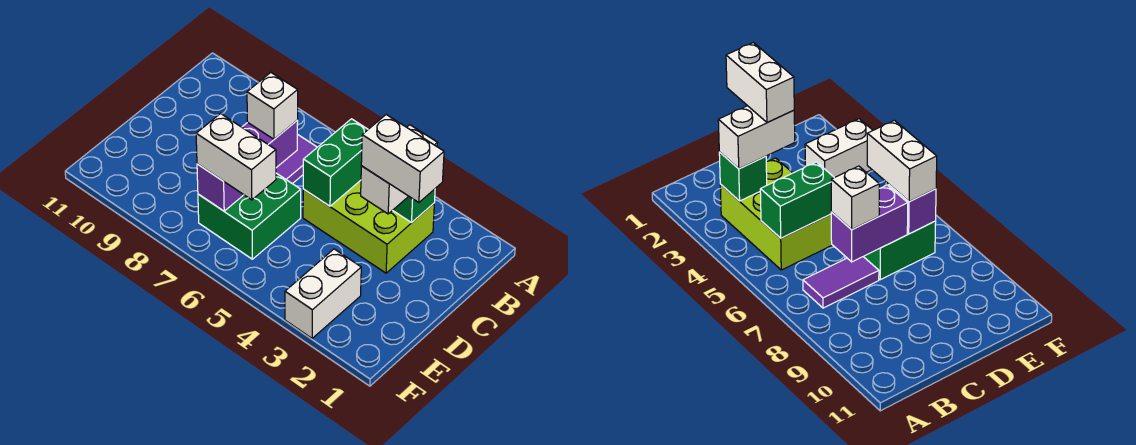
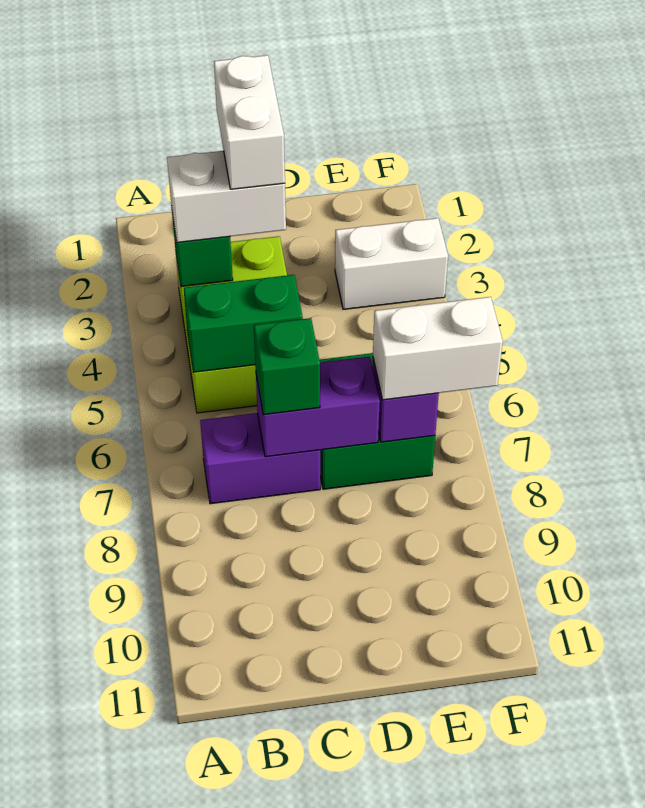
purple tile B7:C7 level 1 -> purple brick B7:C7 level 1
white brick C7 level 3 -> green brick C7 level 3
white brick E6:E7 level 3 -> white brick E7:F7 level 3

